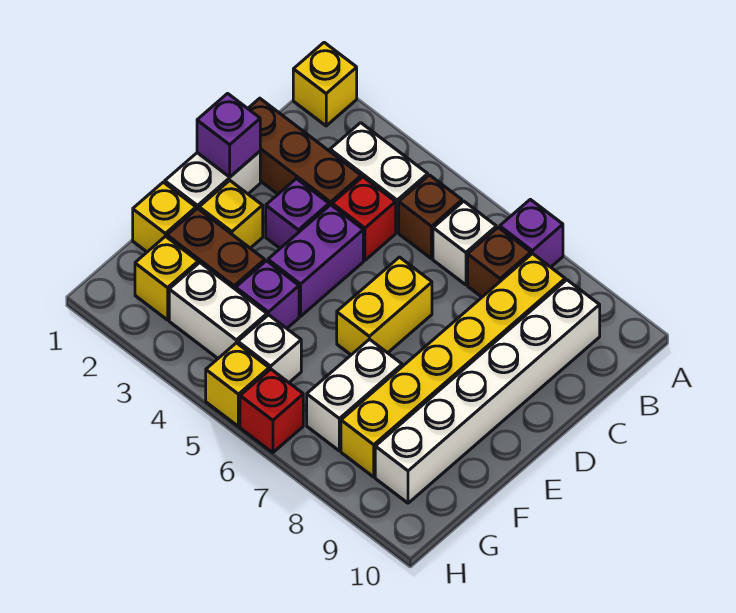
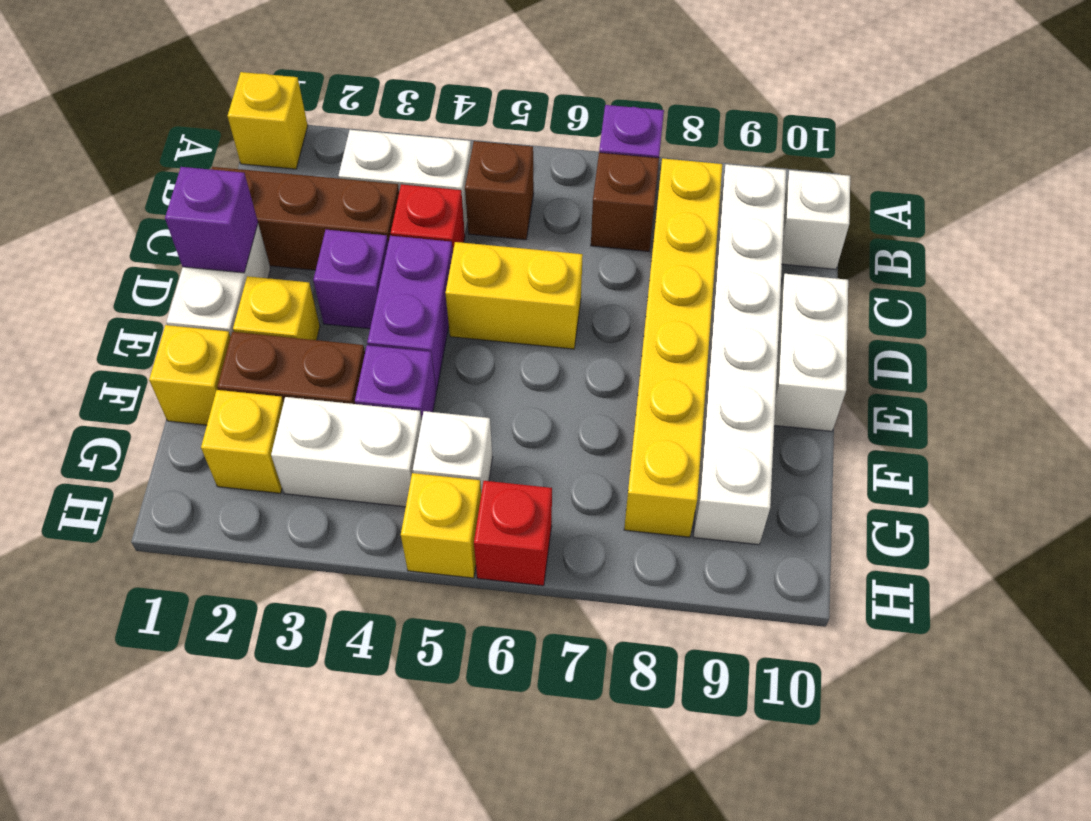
white brick B6 level 1 -> white brick B10 level 1
yellow brick D6:E6 level 1 -> yellow brick D5:D6 level 1
white brick F7:G7 level 1 -> white brick D10:E10 level 1

